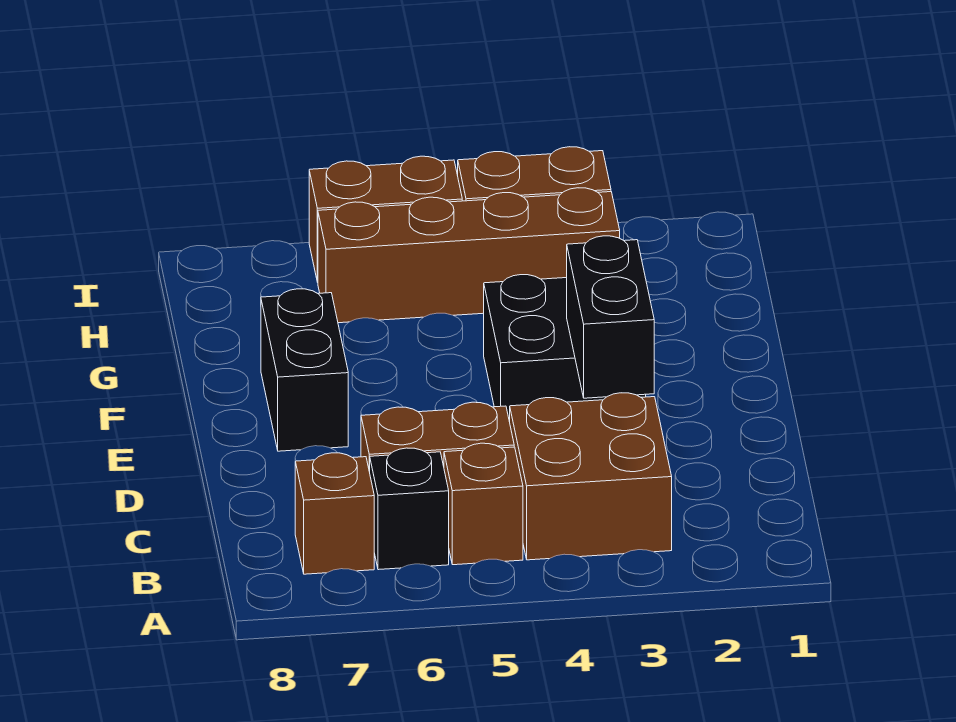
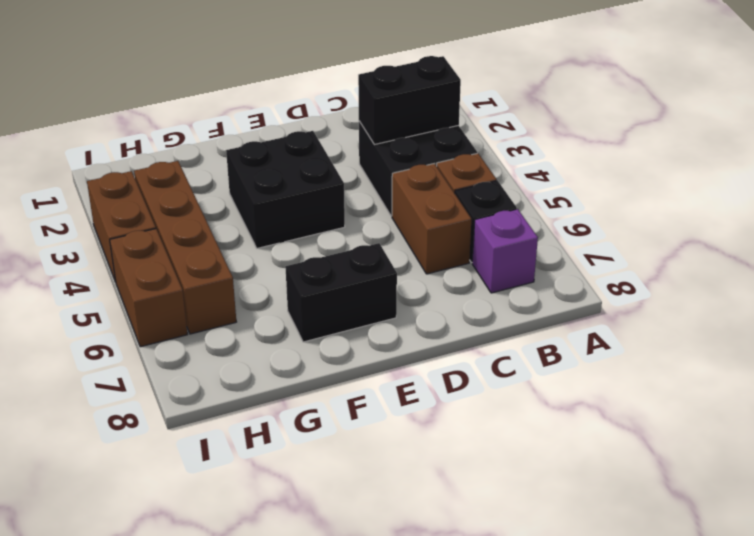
brown brick B3:C4 level 1 -> black brick B3:C4 level 1
brown brick B7 level 1 -> purple brick B7 level 1
black brick D3:E3 level 2 -> black brick B3:C3 level 2

